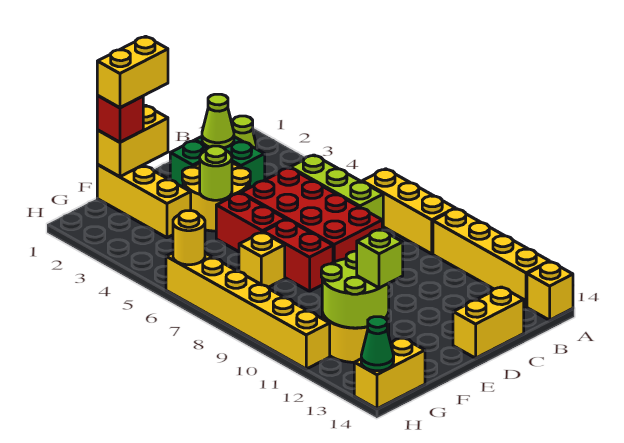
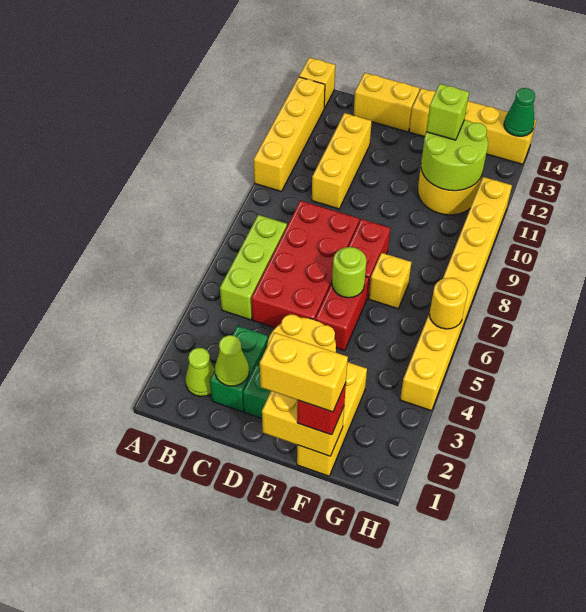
yellow brick A7:A9 level 1 -> yellow brick C10:C12 level 1
lime round brick E4 level 2 -> lime round brick E6 level 2
yellow brick G14:H14 level 1 -> yellow brick E14:H14 level 1
yellow brick H6:H11 level 1 -> yellow brick H4:H11 level 1

